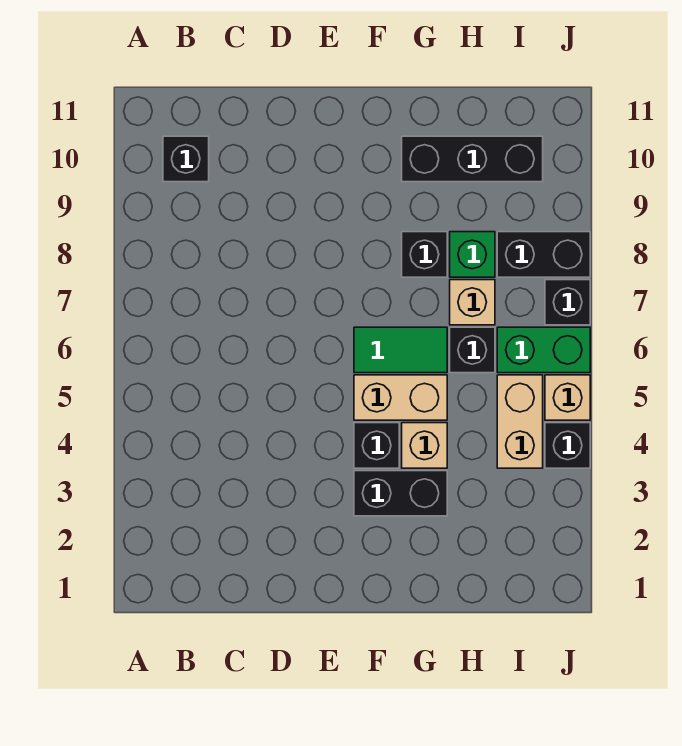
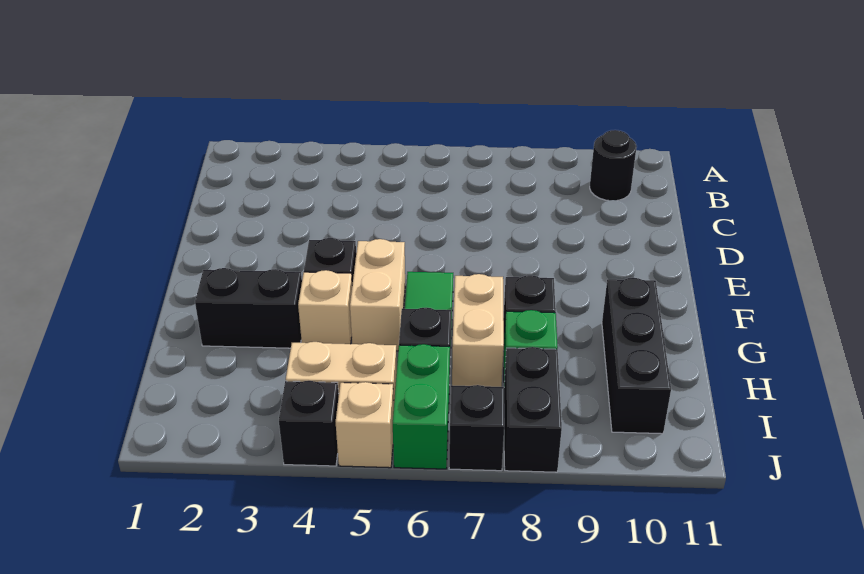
black brick B10 level 1 -> black round brick B10 level 1
black brick F3:G3 level 1 -> black brick G2:G3 level 1
tan brick H7 level 1 -> tan brick G7:H7 level 1

